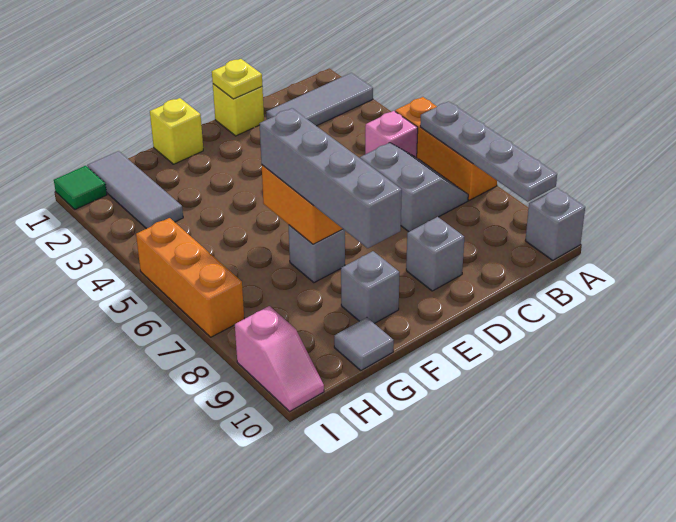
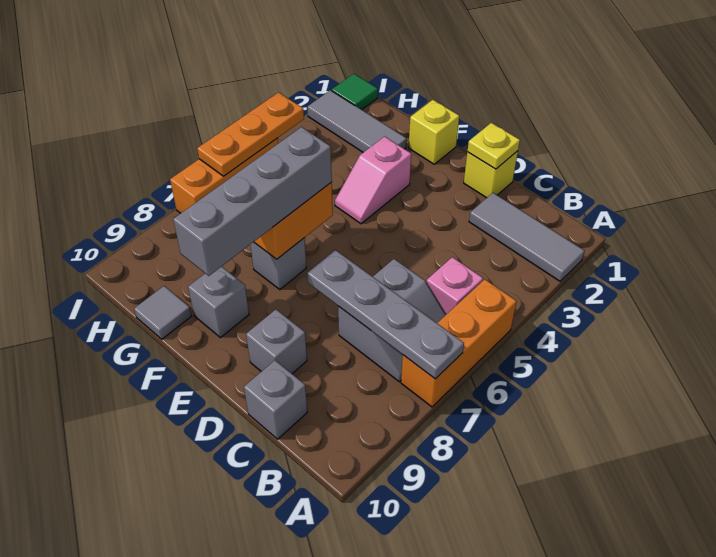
grey plate A6:A9 level 2 -> grey plate A7:D7 level 2
grey brick A10 level 1 -> grey brick C10 level 1
grey tile H1:H3 level 1 -> grey tile G2:I2 level 1
none -> orange plate I4:I6 level 2
pink slope I9:I10 level 1 top 9 -> pink slope F3:F4 level 1 top 3

